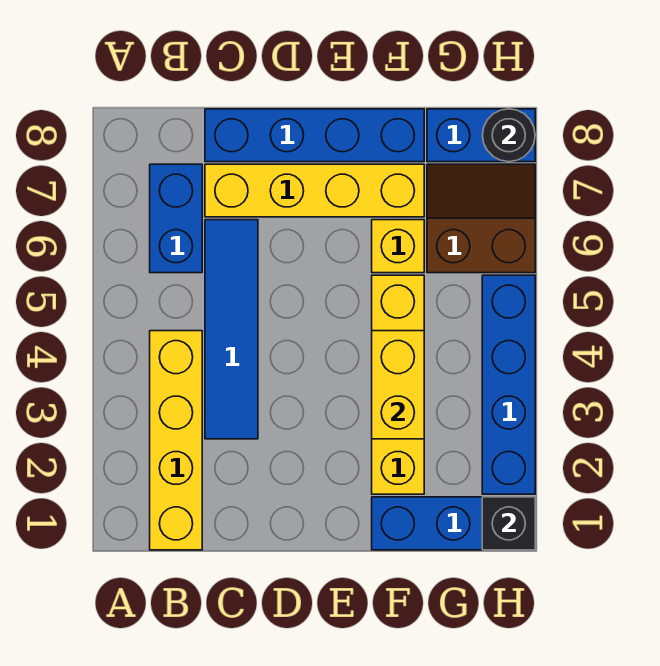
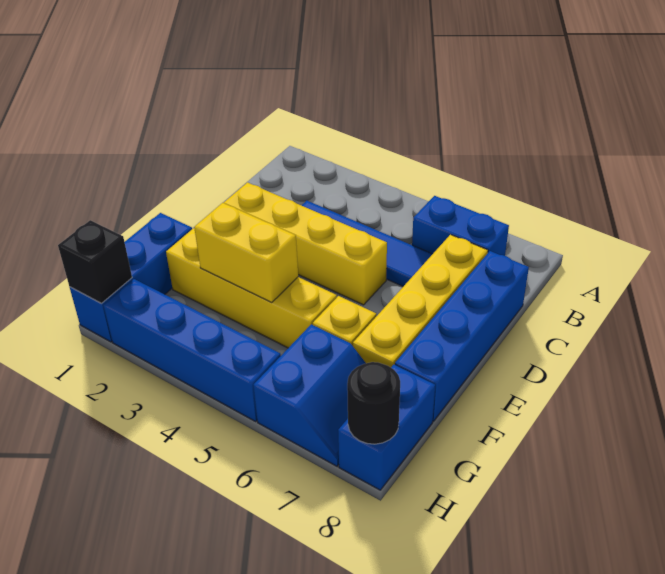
yellow brick B1:B4 level 1 -> yellow brick D2:D5 level 1
brown slope G6:H7 level 1 top 6 -> blue slope G6:H7 level 1 top 6

